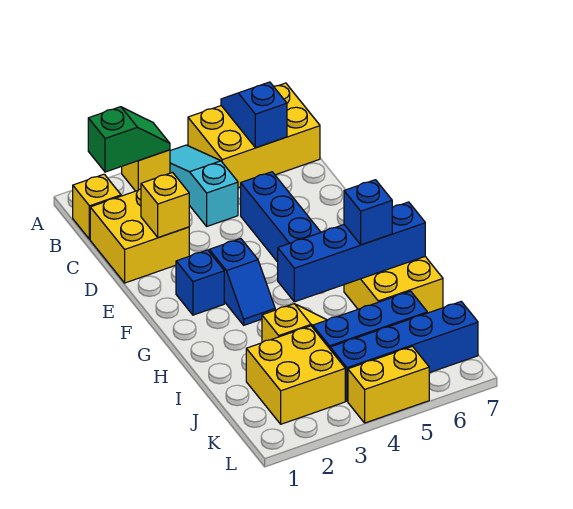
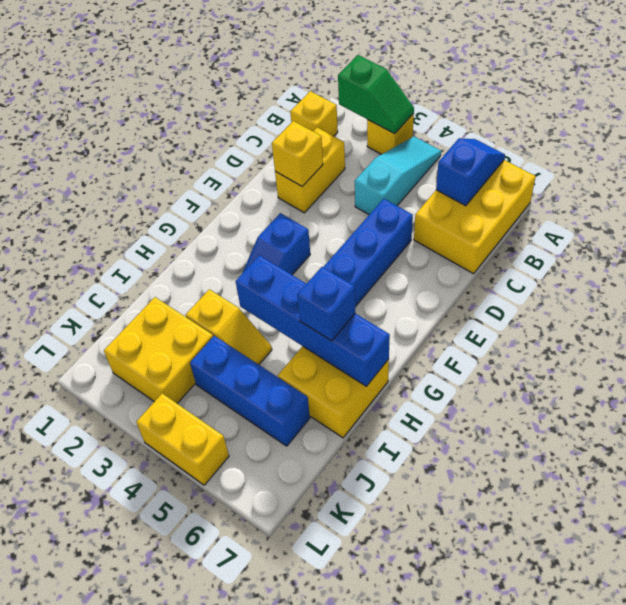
yellow brick A5:B7 level 1 -> yellow brick A6:C7 level 1
yellow brick C1:D2 level 1 -> yellow brick C2:D2 level 1
blue brick F2 level 1 -> none
blue brick K4:K7 level 1 -> none

